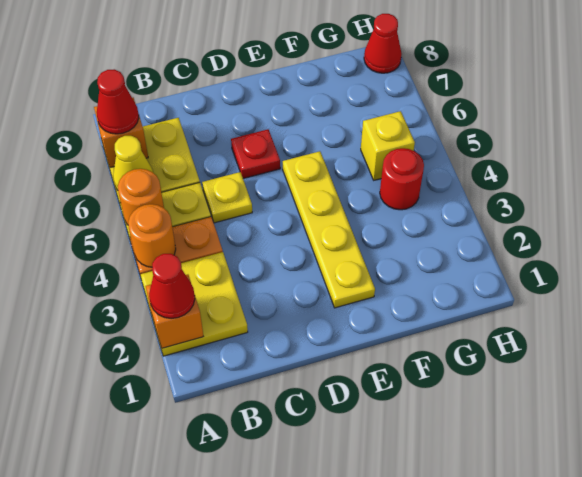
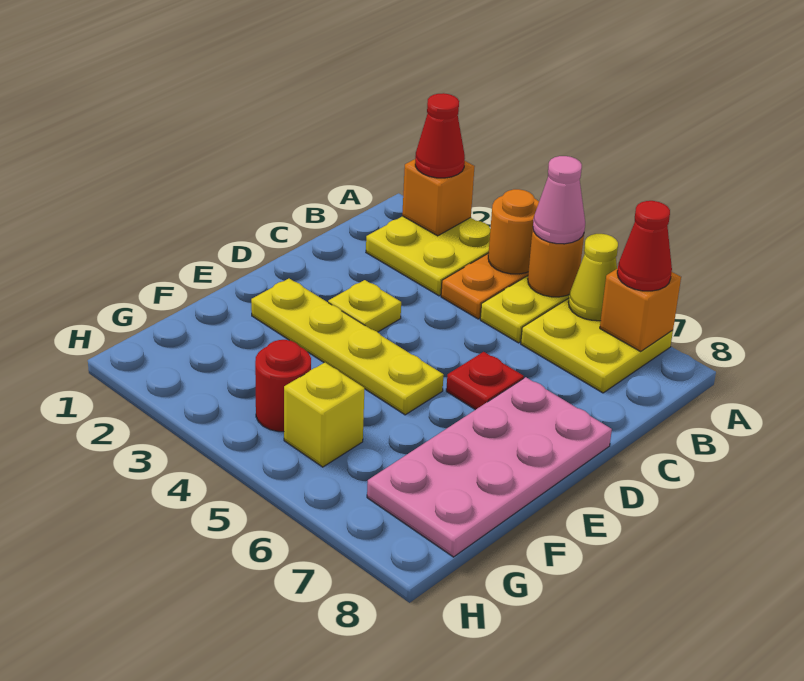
none -> pink cone A5 level 3
yellow plate C5 level 1 -> yellow plate D3 level 1
none -> pink plate D7:G8 level 1
red cone H8 level 1 -> none

